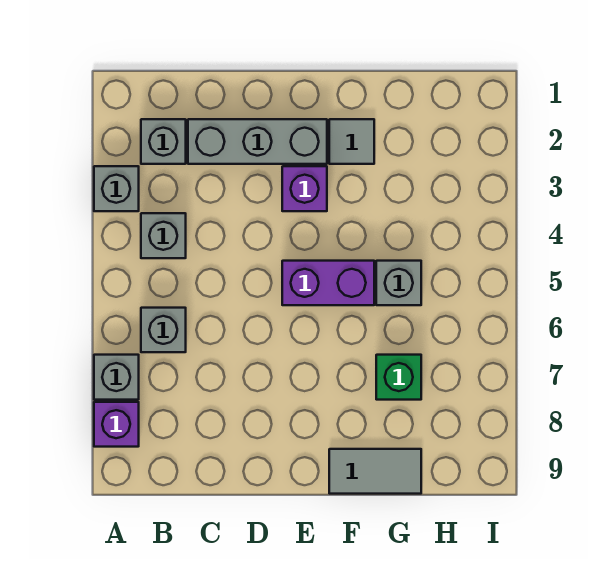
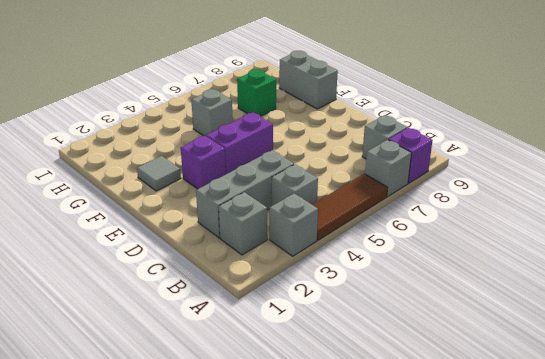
none -> brown tile A4:A6 level 1
grey brick B6 level 1 -> grey brick B8 level 1
grey brick C2:E2 level 1 -> grey brick C2:C4 level 1
purple brick E5:F5 level 1 -> purple brick E4:E5 level 1
grey tile F9:G9 level 1 -> grey brick F9:G9 level 1

